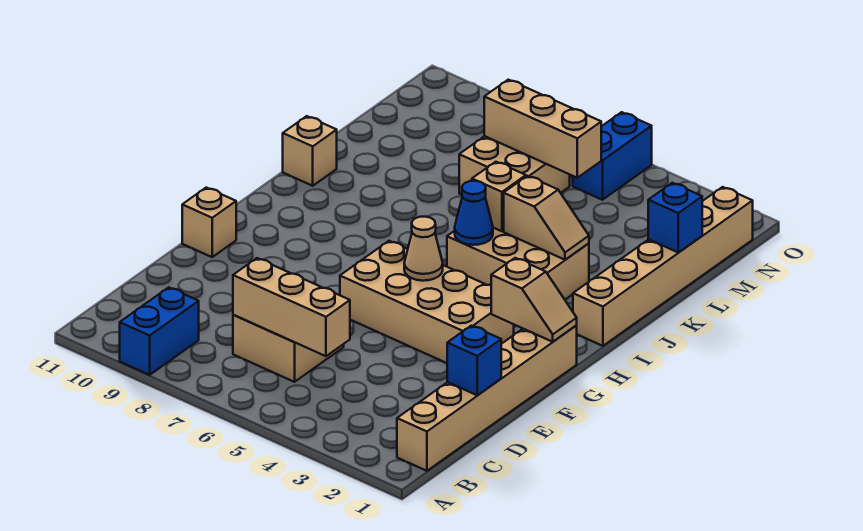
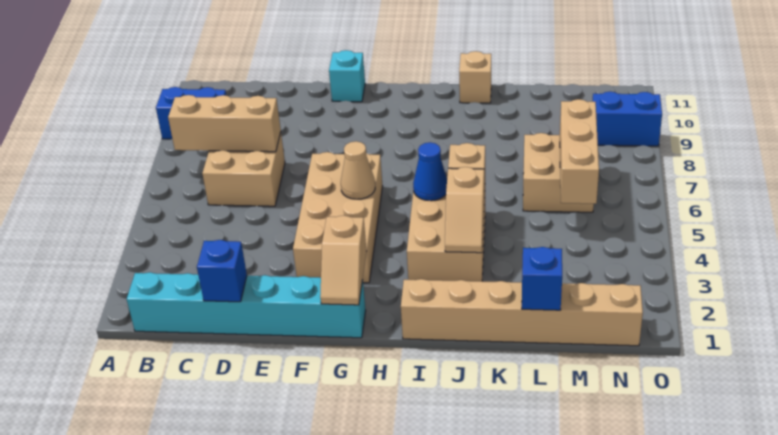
tan brick B1:G1 level 1 -> cyan brick B1:G1 level 1
tan brick C5:C7 level 2 -> tan brick B7:D7 level 2
tan brick F11 level 1 -> cyan brick F11 level 1
blue brick N5:O5 level 1 -> blue brick N9:O9 level 1

